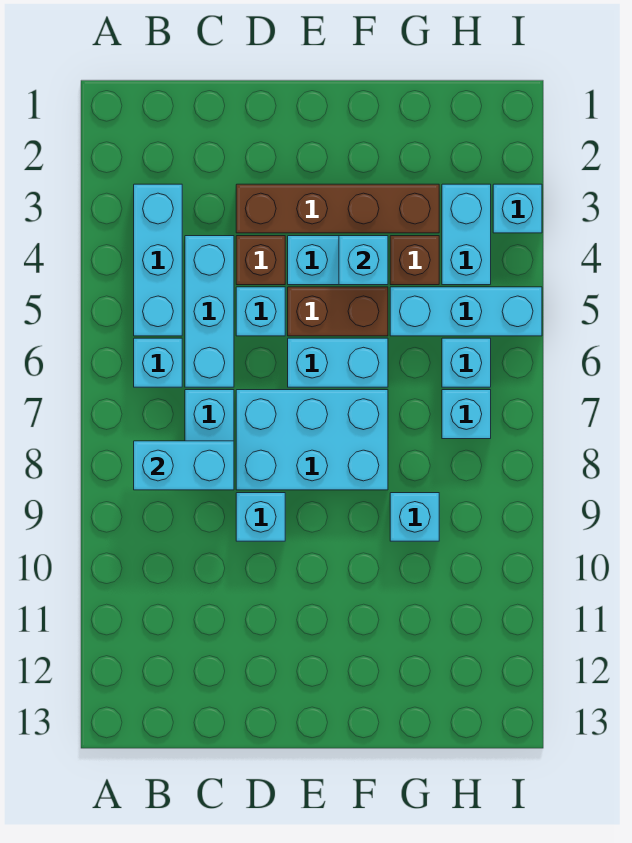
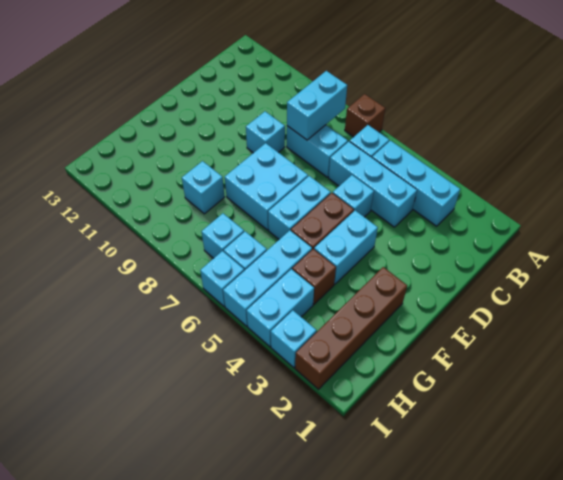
brown brick D3:G3 level 1 -> brown brick F2:I2 level 1
brown brick D4 level 1 -> brown brick A7 level 1
cyan brick D7:F8 level 1 -> cyan brick E7:F8 level 1
cyan brick F4 level 2 -> cyan brick I6 level 1
cyan brick H3:H4 level 1 -> cyan brick H4:I4 level 1

